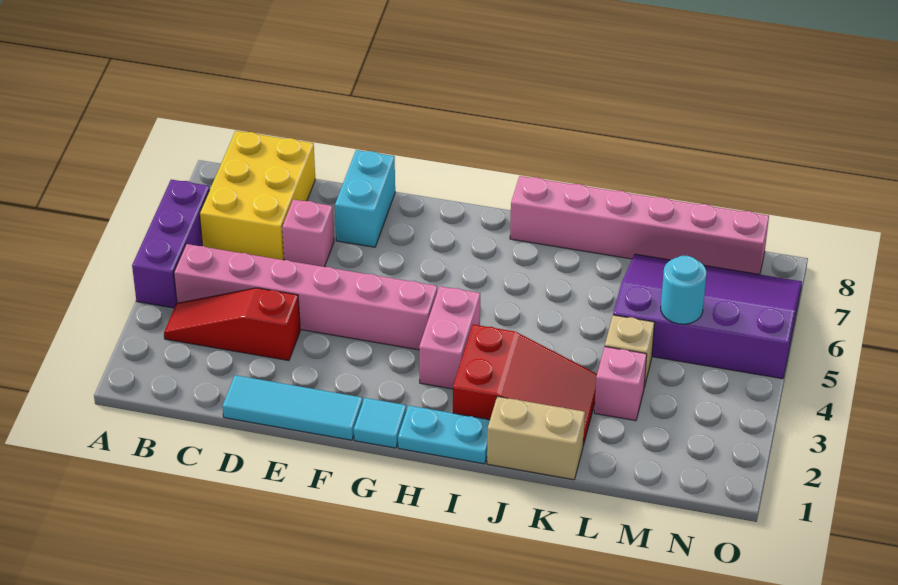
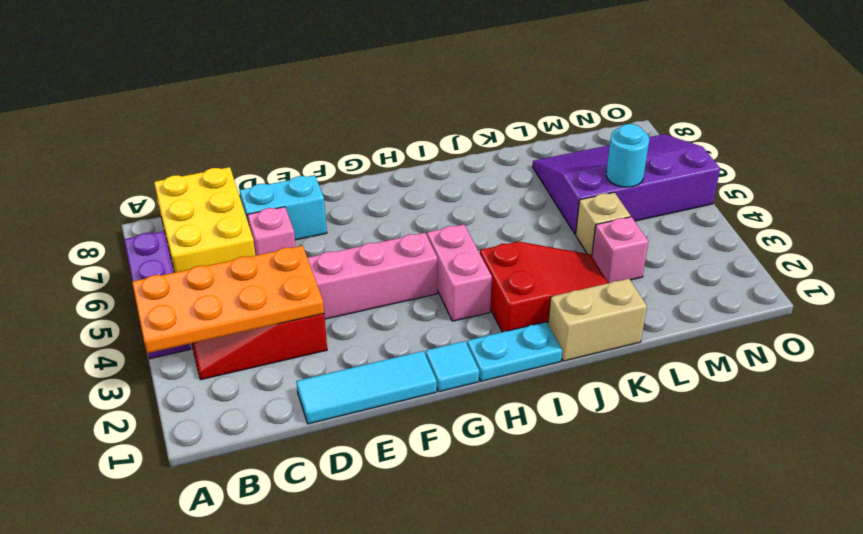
none -> orange plate A3:D4 level 2
cyan brick E7:E8 level 1 -> cyan brick D7:E7 level 1
pink brick I8:N8 level 1 -> none

